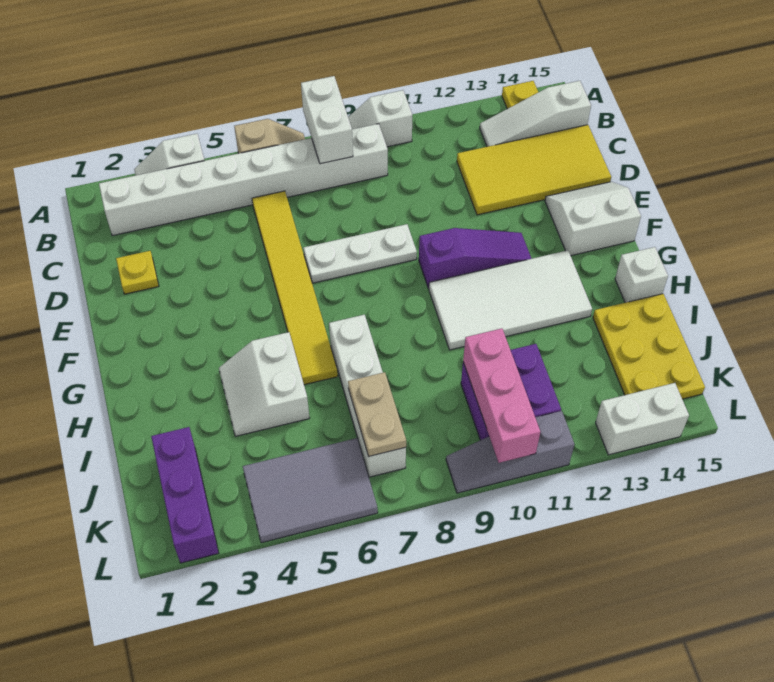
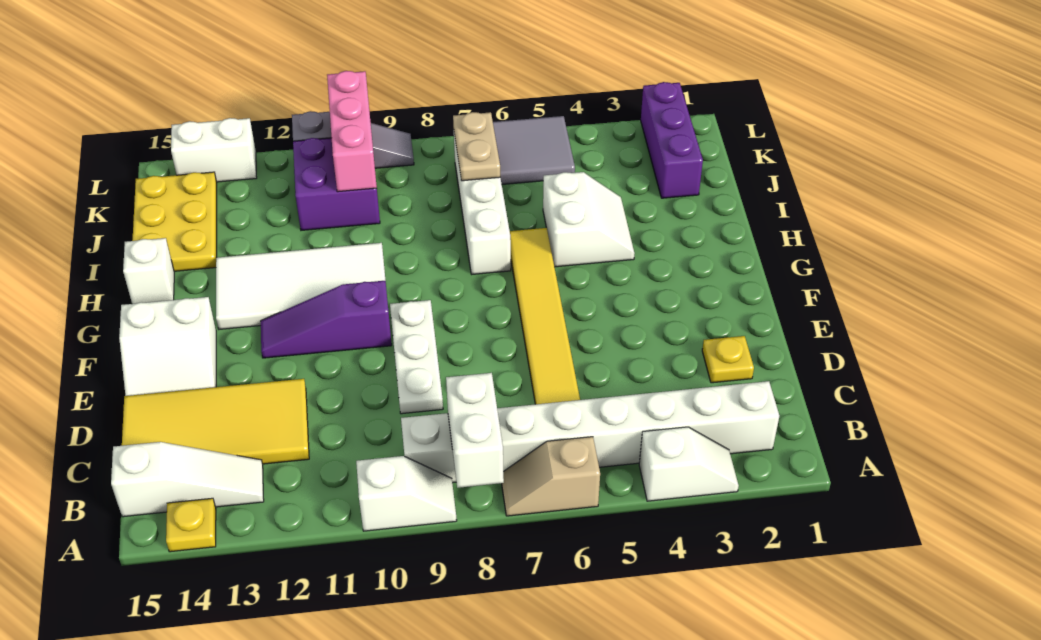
white plate E7:E9 level 1 -> white plate D9:F9 level 1
grey tile K4:L6 level 1 -> grey tile K5:L6 level 1

